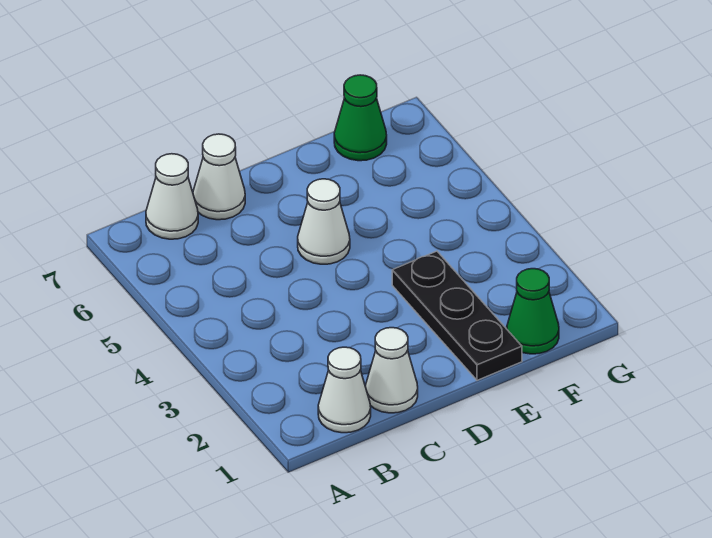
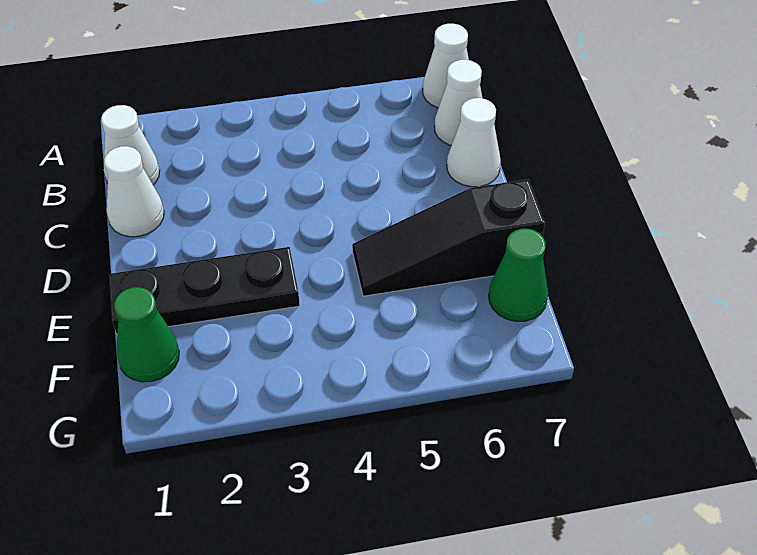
white cone D5 level 1 -> white cone A7 level 1
none -> black slope E5:E7 level 1 top 7

